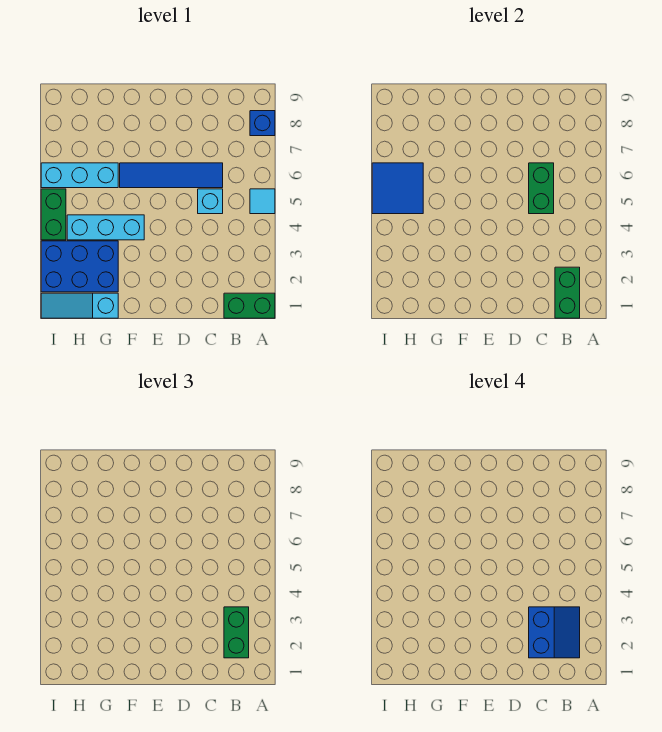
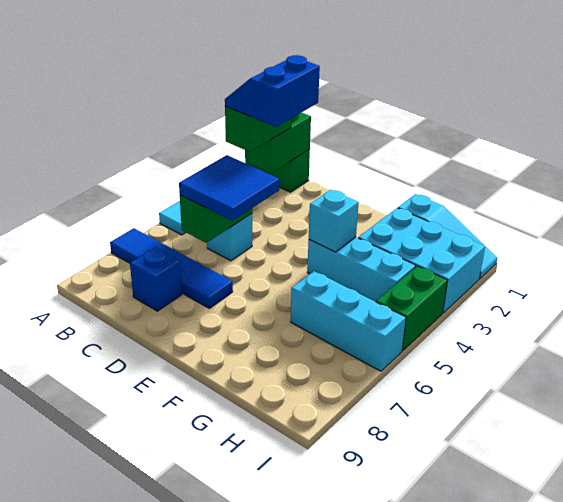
blue brick A8 level 1 -> blue brick C8 level 1
blue tile C6:F6 level 1 -> blue tile A7:D7 level 1
none -> cyan brick F4 level 2
blue brick G2:I3 level 1 -> cyan brick G2:I3 level 1
blue tile H5:I6 level 2 -> blue tile C5:D6 level 3

